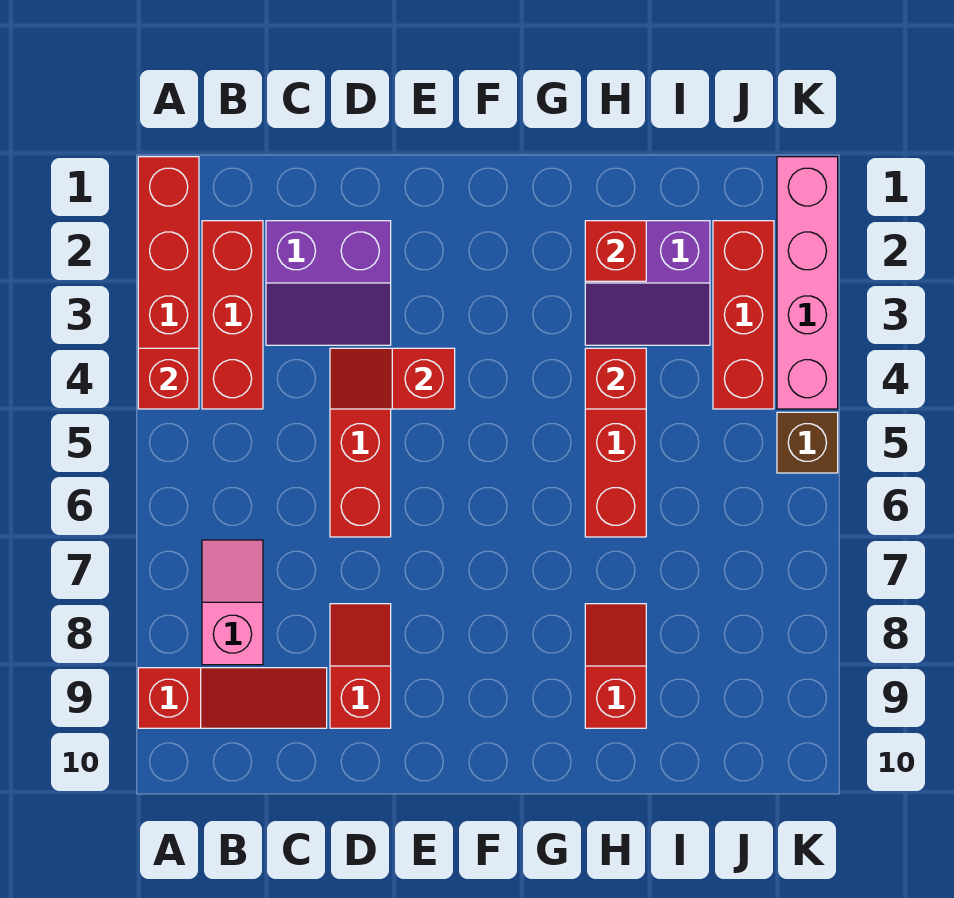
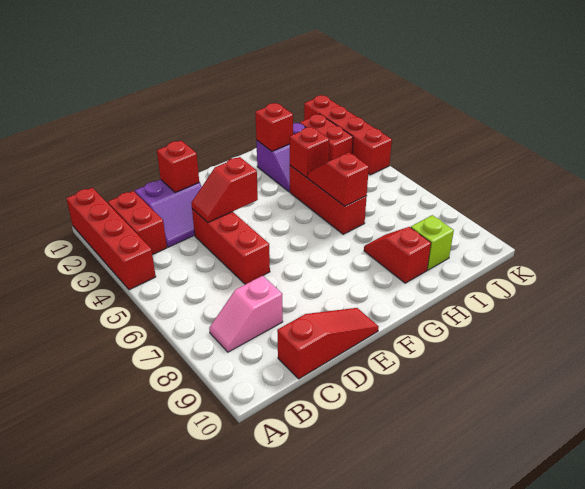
red brick A4 level 2 -> red brick D2 level 2
red slope A9:C9 level 1 top A -> red slope C10:E10 level 1 top C
red brick B2:B4 level 1 -> red brick B2:B3 level 1
pink slope B7:B8 level 1 top 8 -> pink slope B8:C8 level 1 top C
red slope D8:D9 level 1 top 9 -> red slope H5:H6 level 2 top 6
none -> lime brick I9 level 1
red brick J2:J4 level 1 -> red brick J2:J3 level 1
pink brick K1:K4 level 1 -> red brick K1:K4 level 1
brown brick K5 level 1 -> none

